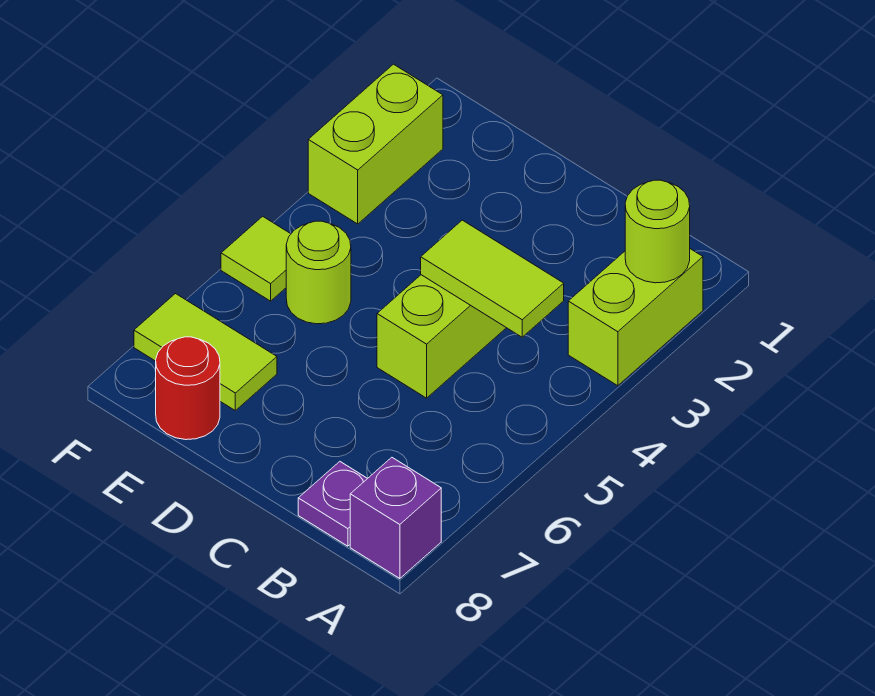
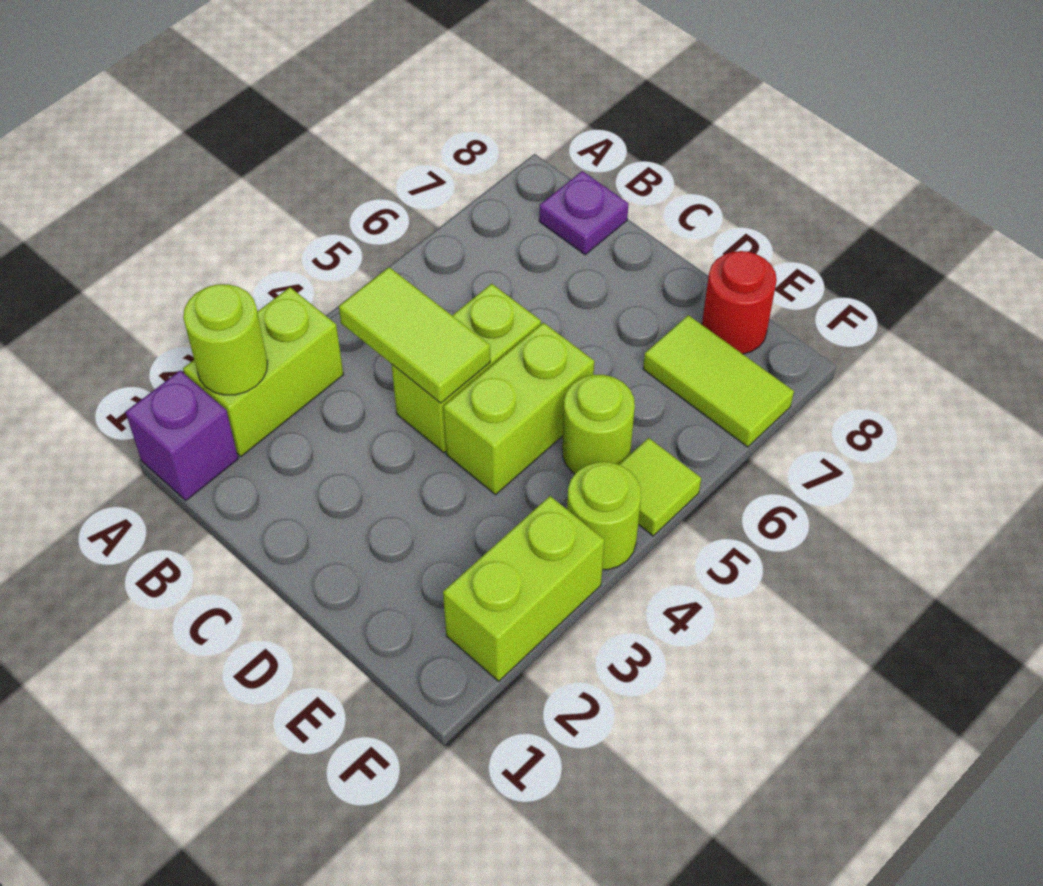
purple brick A8 level 1 -> purple brick A1 level 1
none -> lime brick D4:D5 level 1
none -> lime round brick F4 level 1

